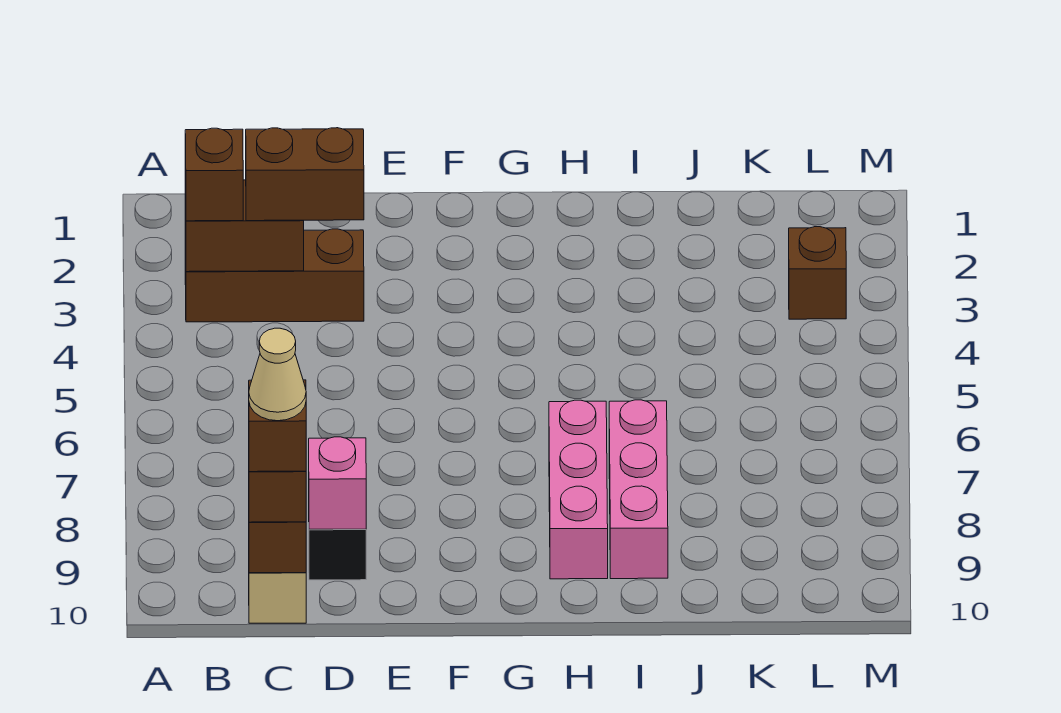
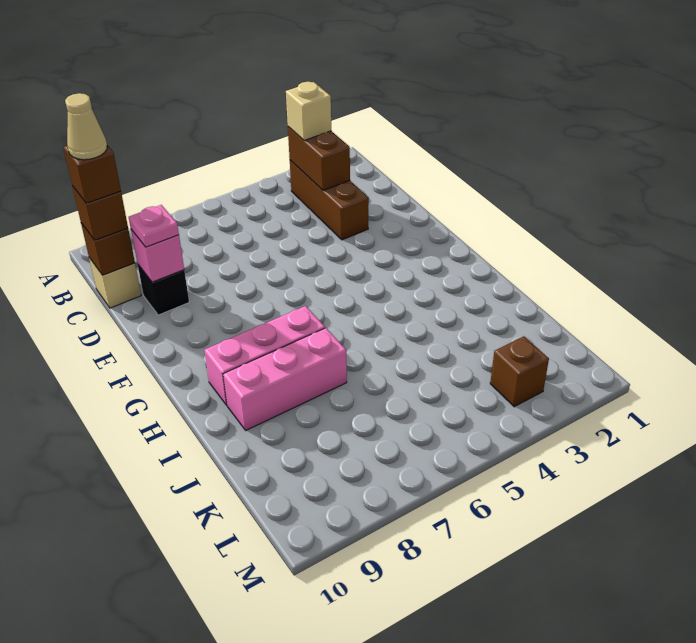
brown brick B3 level 3 -> tan brick B3 level 3
brown brick C3:D3 level 3 -> none
none -> pink plate D9 level 3

